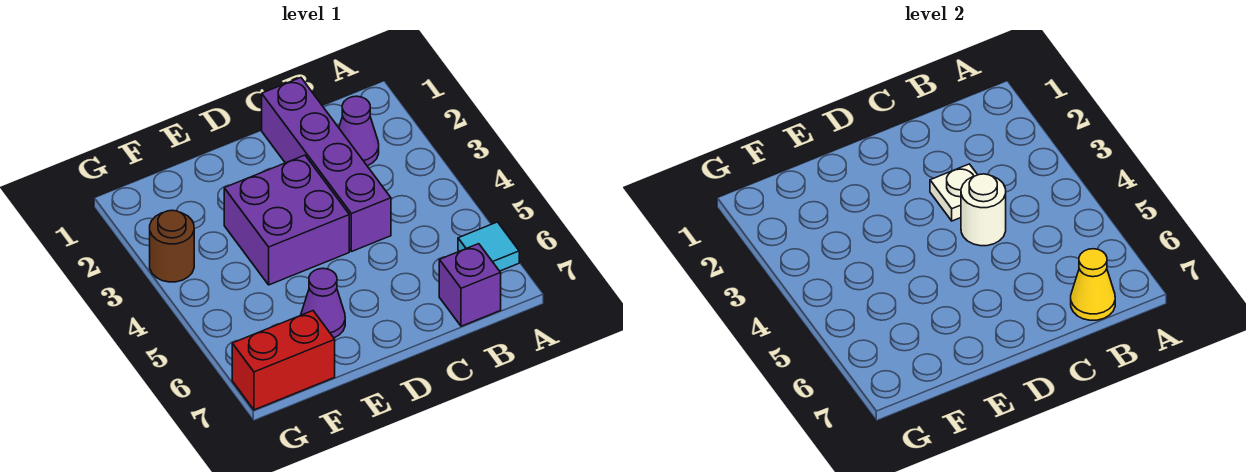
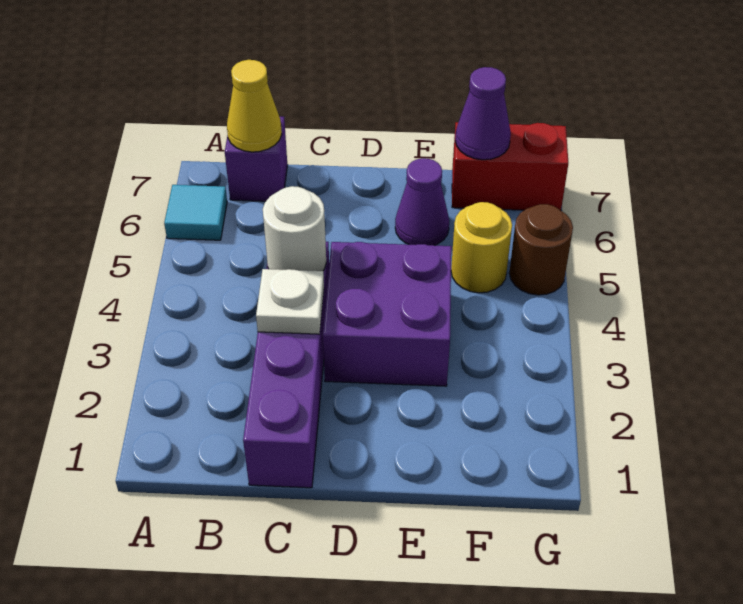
purple cone B2 level 1 -> purple cone F7 level 2
none -> yellow round brick F5 level 1
brown round brick G3 level 1 -> brown round brick G5 level 1

